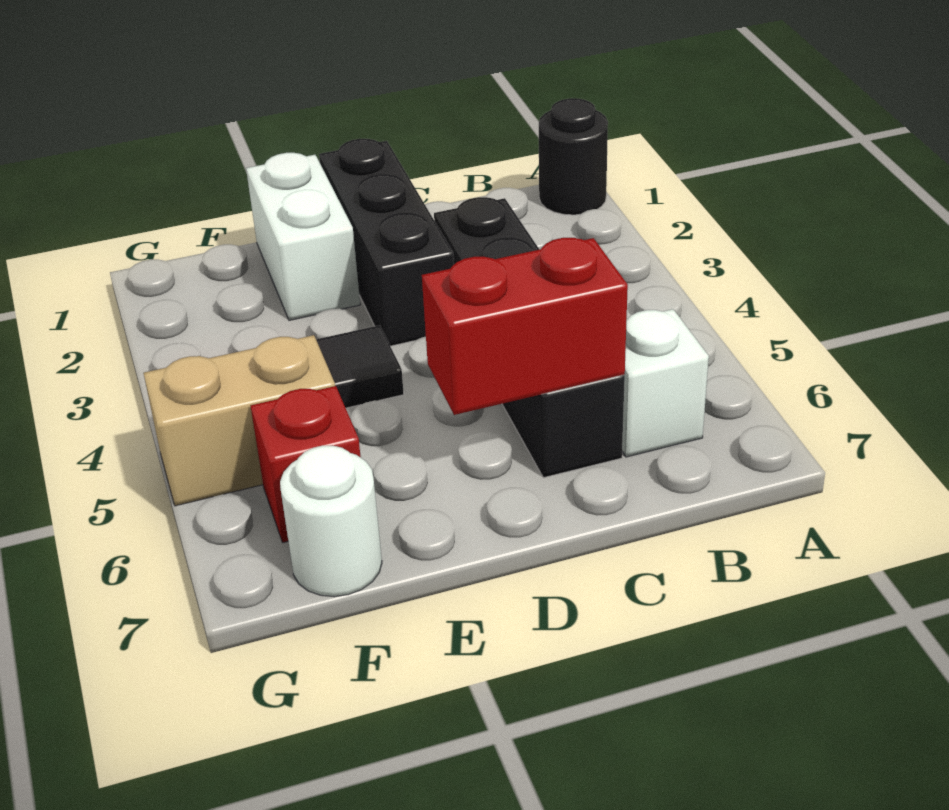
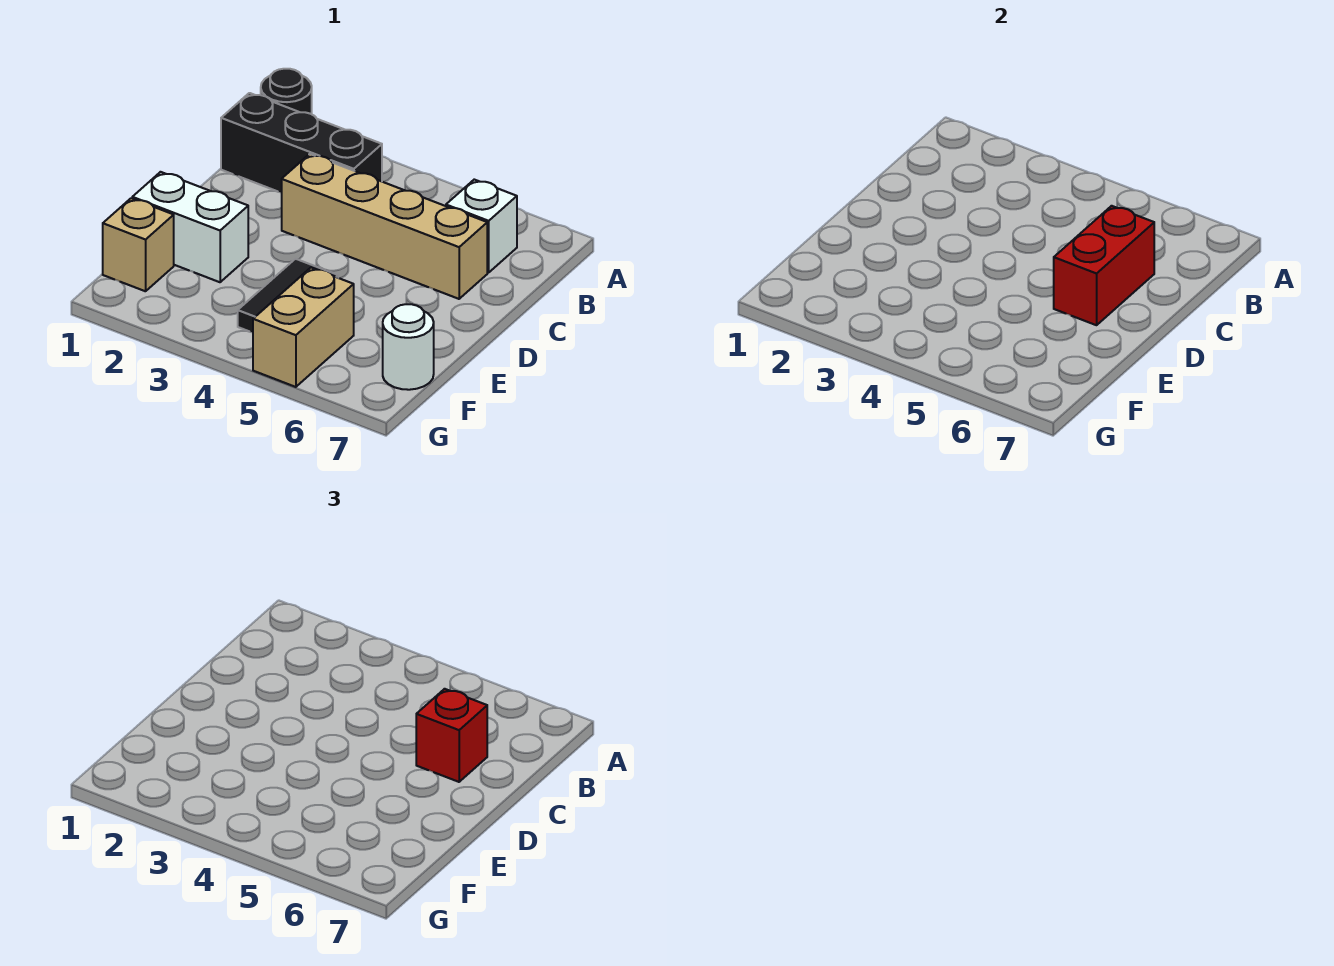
black brick C3:C6 level 1 -> tan brick C3:C6 level 1
black brick D1:D3 level 1 -> black brick B1:B3 level 1
none -> tan brick F1 level 1
red brick F6 level 1 -> red brick C6 level 3

